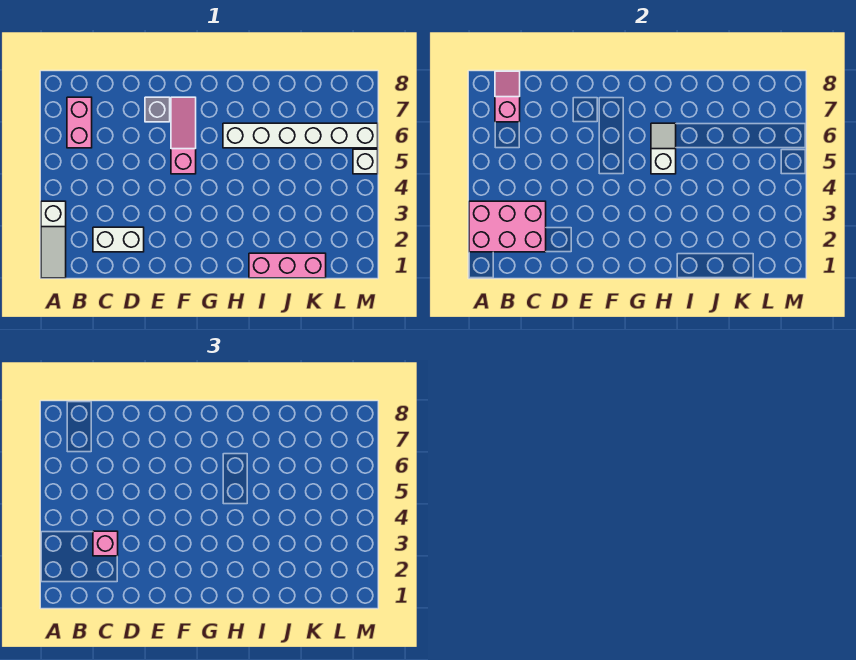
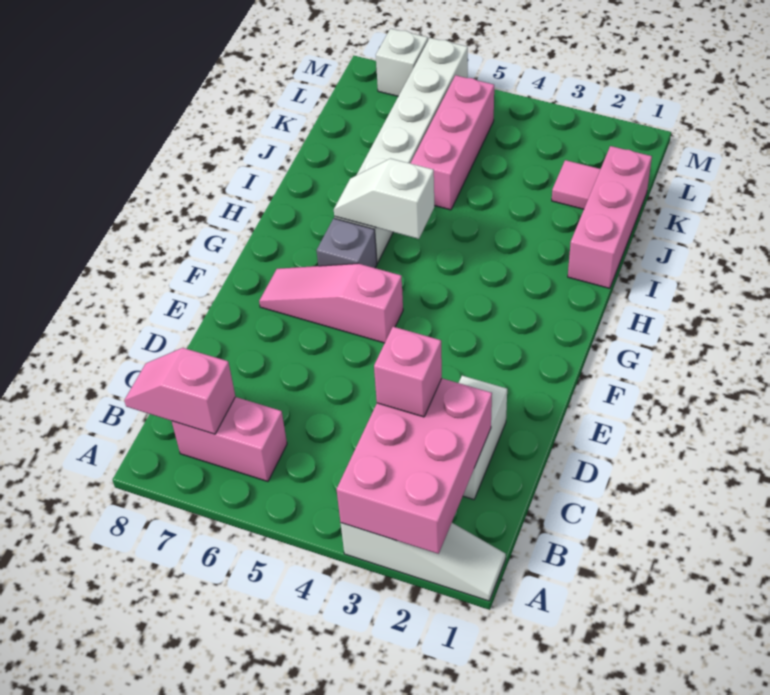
grey brick E7 level 1 -> grey brick G6 level 1
none -> pink brick J5:L5 level 1
none -> pink tile K2 level 1
white brick M5 level 1 -> white brick M7 level 1

